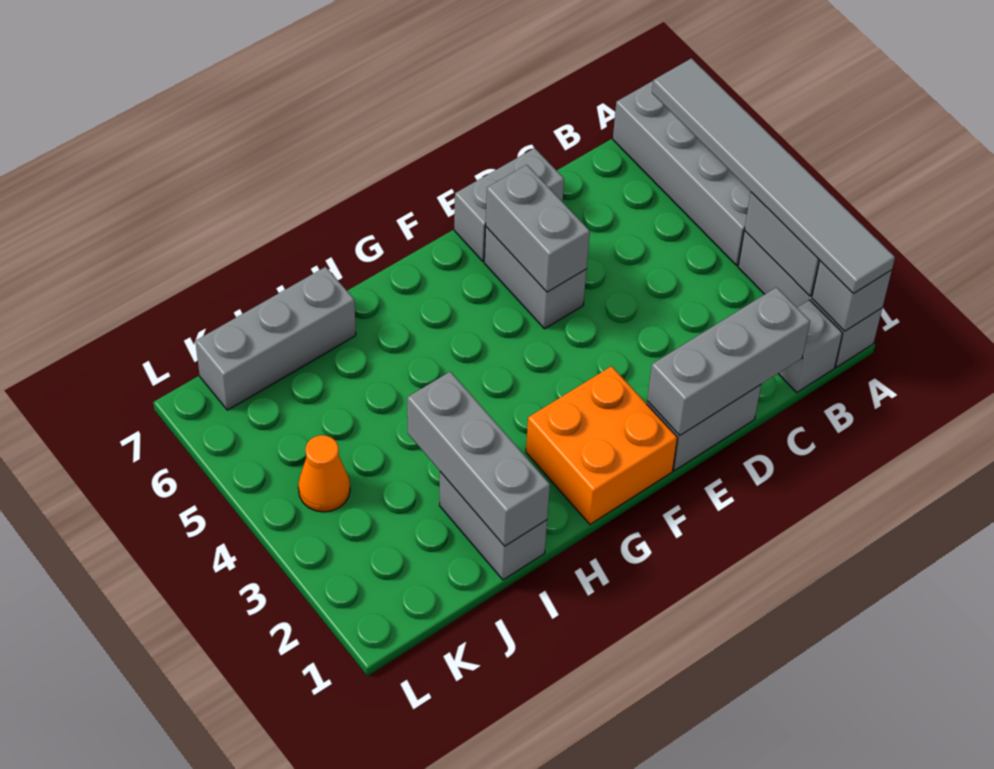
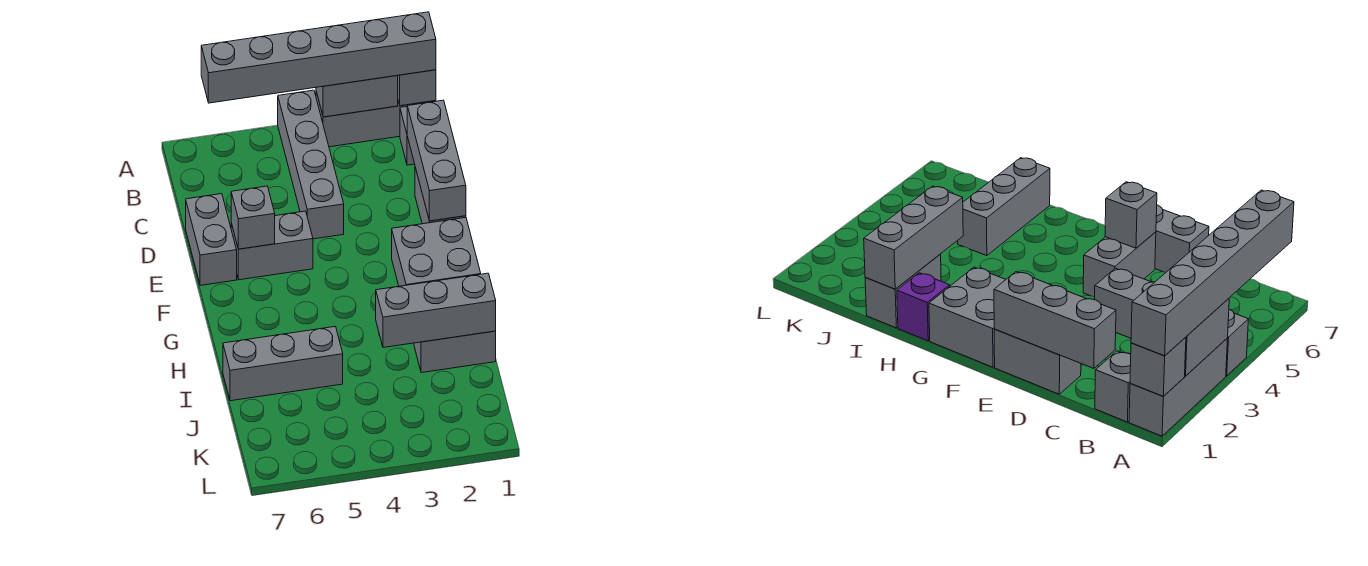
grey tile A1:A6 level 3 -> grey brick A1:A6 level 3
grey brick A4:A7 level 1 -> grey brick A4:D4 level 1
grey brick E5:E6 level 2 -> grey brick E6 level 2
orange brick F1:G2 level 1 -> grey brick F1:G2 level 1
none -> purple brick H1 level 1
grey brick I7:K7 level 1 -> grey brick I5:I7 level 1
orange cone K4 level 1 -> none

